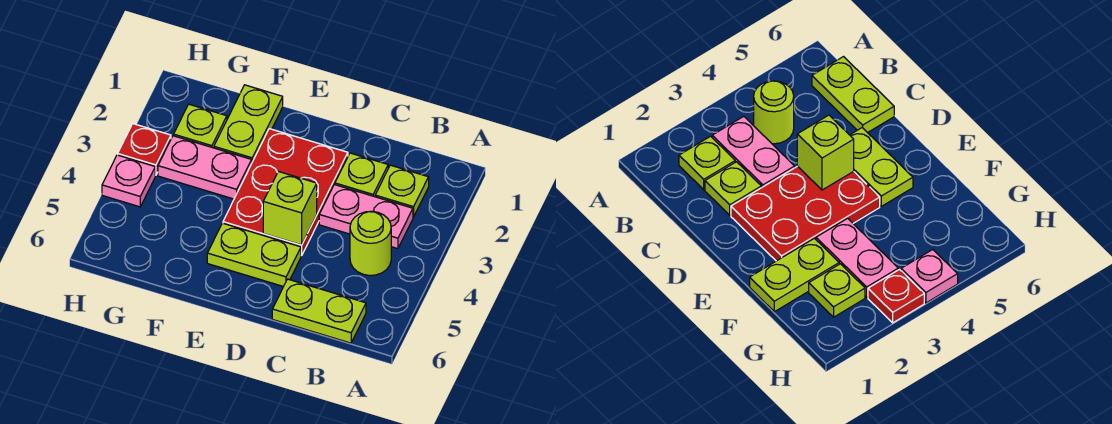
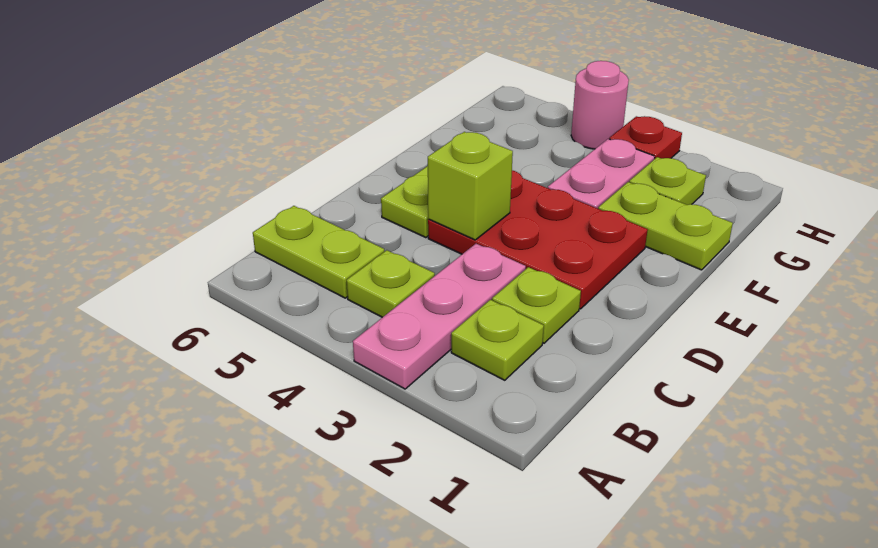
pink plate B3:C3 level 1 -> pink plate A3:C3 level 1
lime round brick B4 level 1 -> lime plate B4 level 1
lime plate B6:C6 level 1 -> lime plate B5:B6 level 1
pink plate H4 level 1 -> pink round brick H4 level 1

